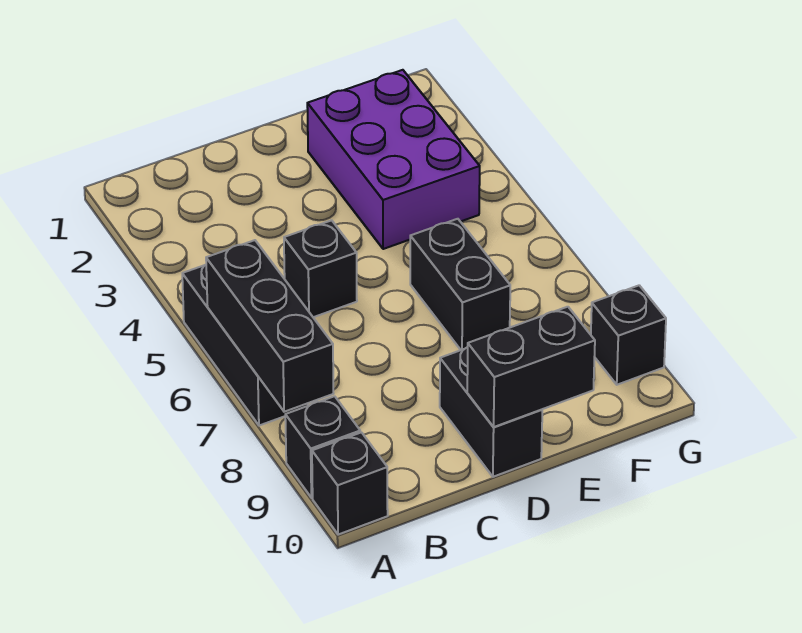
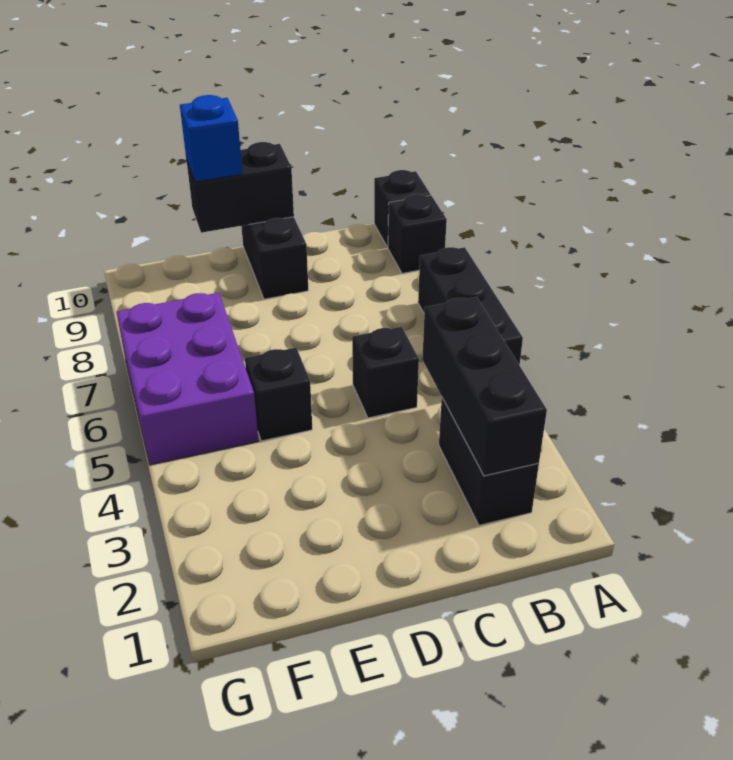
black brick A6:A8 level 2 -> black brick B2:B4 level 2
purple brick E2:F4 level 1 -> purple brick F5:G7 level 1
black brick E6:E7 level 1 -> black brick B2:B3 level 1
none -> blue brick E10 level 3
black brick G9 level 1 -> black brick E5 level 1

